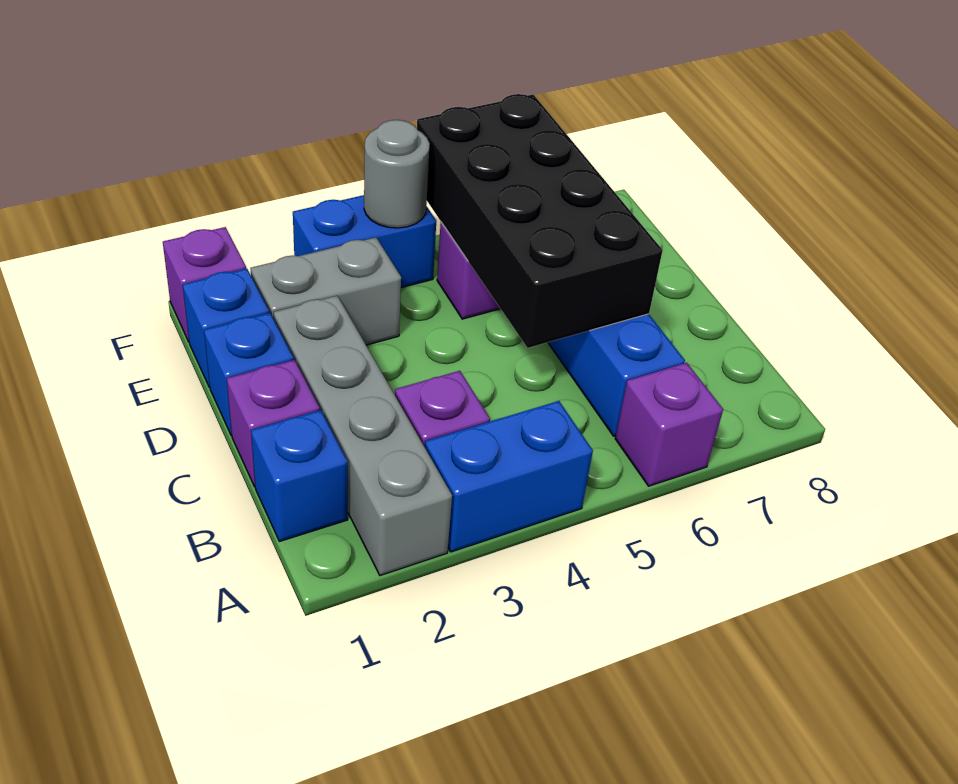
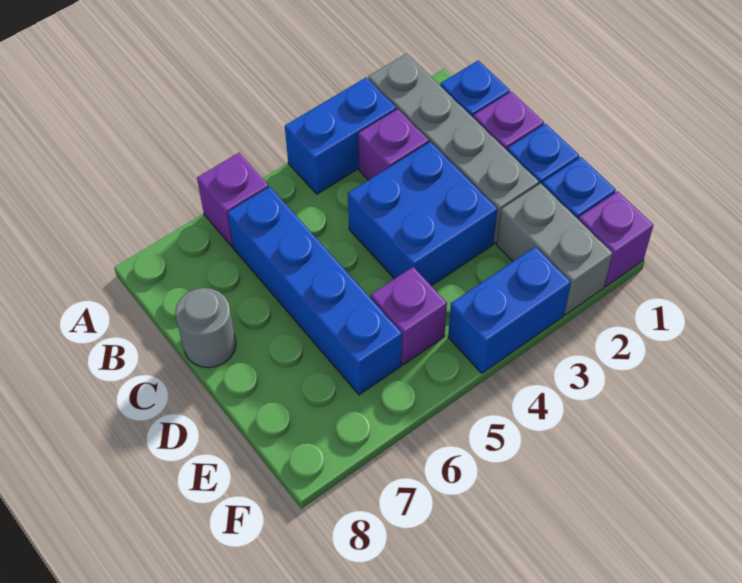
none -> blue brick C3:D4 level 1
black brick C5:F6 level 2 -> none
grey brick E2:E3 level 1 -> grey brick E2:F2 level 1
grey round brick F4 level 2 -> grey round brick C8 level 1

